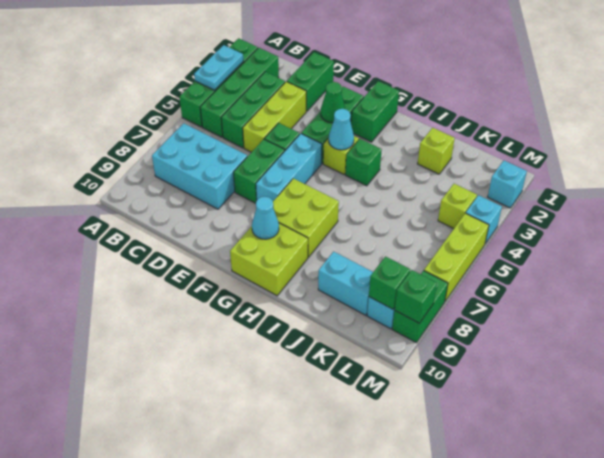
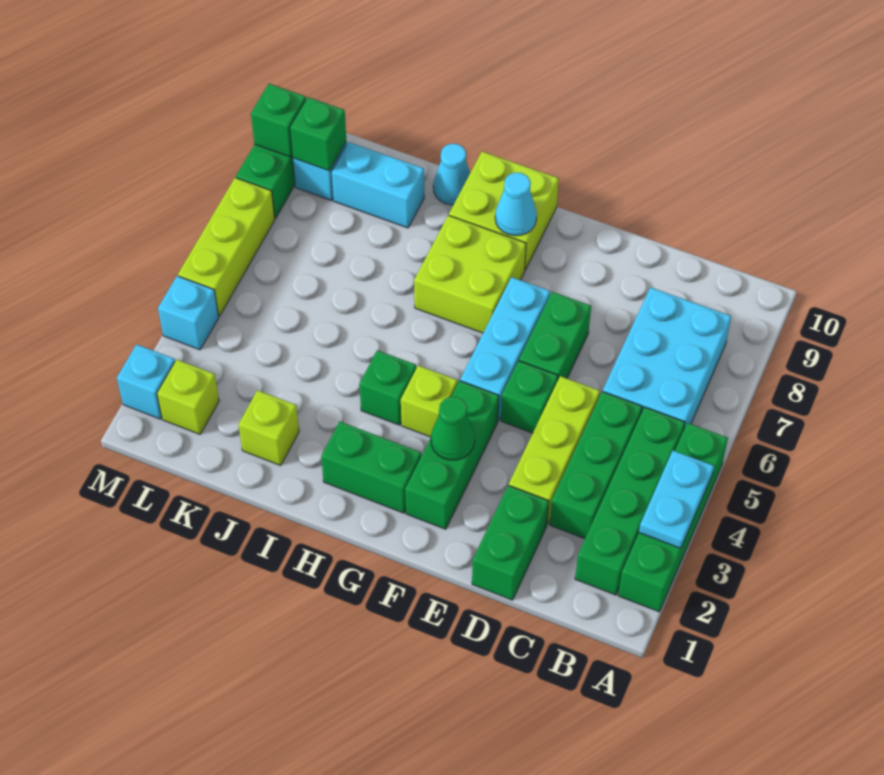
cyan brick B7:D8 level 1 -> cyan brick B6:C8 level 1
green brick G1:G2 level 1 -> green brick G2:H2 level 1
cyan cone G4 level 2 -> cyan cone I10 level 1
lime brick L4 level 1 -> lime brick L2 level 1

